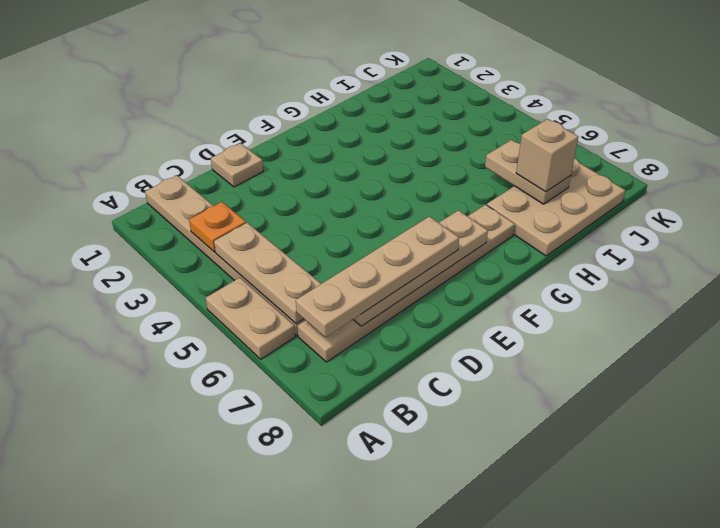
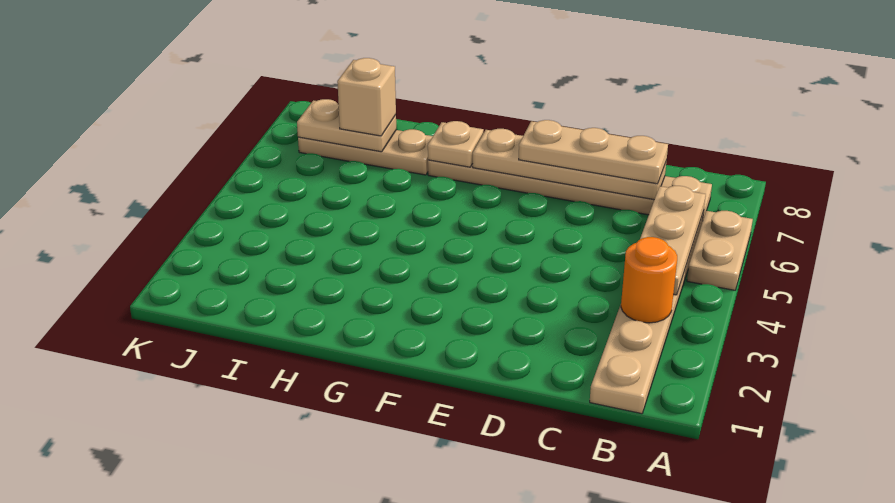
orange plate B3 level 2 -> orange round brick B3 level 2
tan plate B7:E7 level 3 -> tan plate C7:E7 level 3
tan plate D1 level 1 -> tan plate G7 level 2
tan plate H7:J8 level 1 -> tan plate H7:J7 level 1
tan plate I6:I7 level 2 -> tan plate I7:J7 level 2

